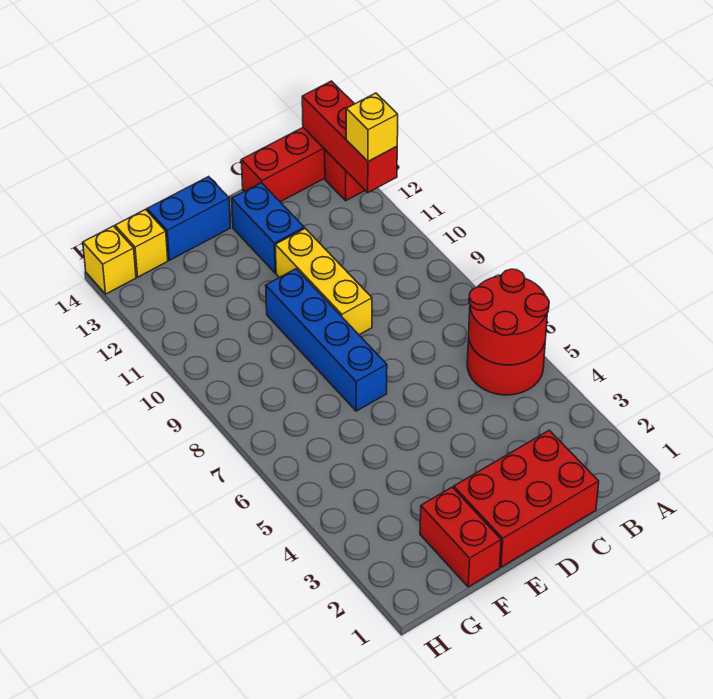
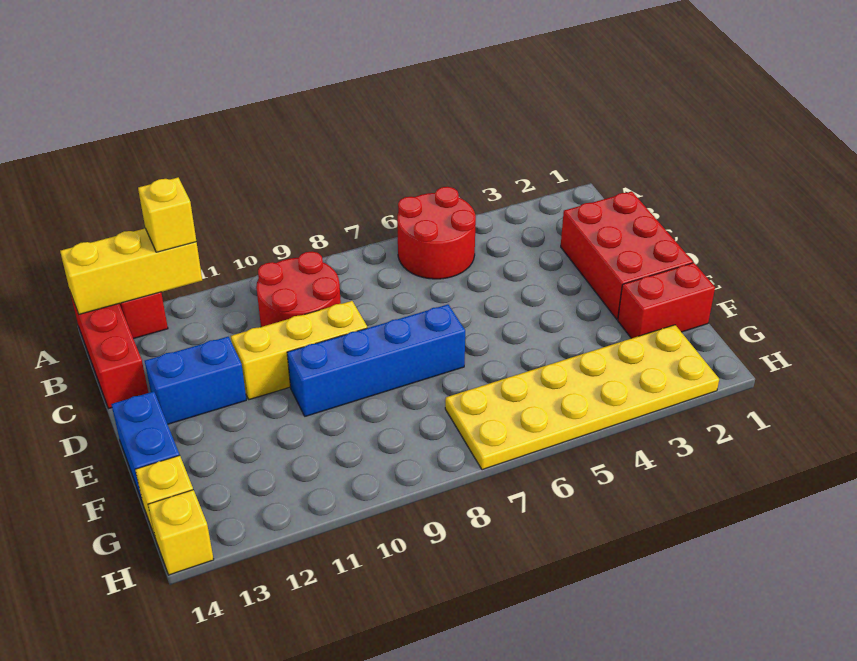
red round brick A5:B6 level 2 -> red round brick B9:C10 level 1
red brick A12:A14 level 2 -> yellow brick A12:A14 level 2
none -> yellow plate G2:H7 level 1

